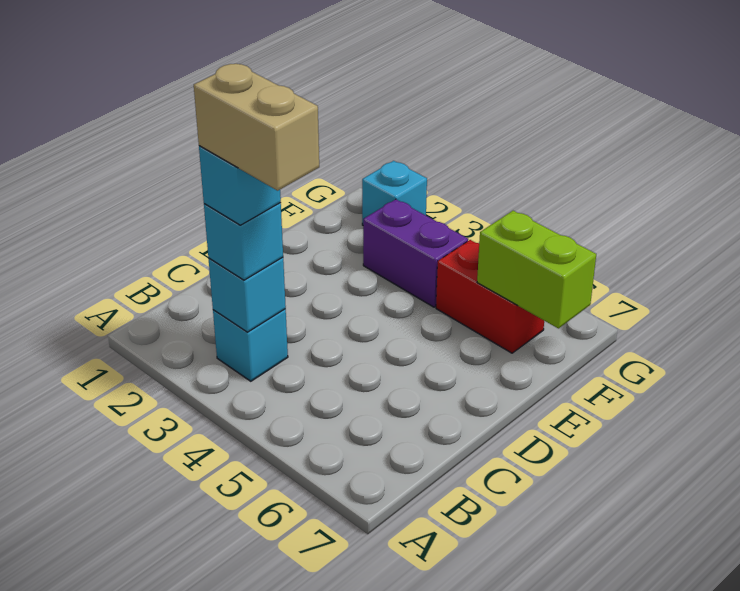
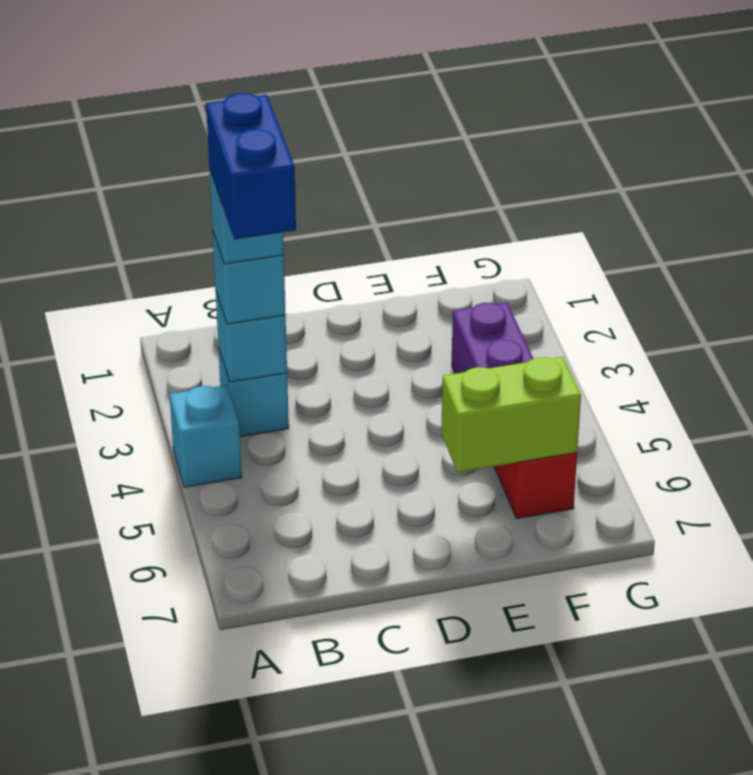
tan brick B3:B4 level 5 -> blue brick B3:B4 level 5
lime brick F6:F7 level 2 -> lime brick E6:F6 level 2
cyan brick G2 level 1 -> cyan brick A4 level 1

